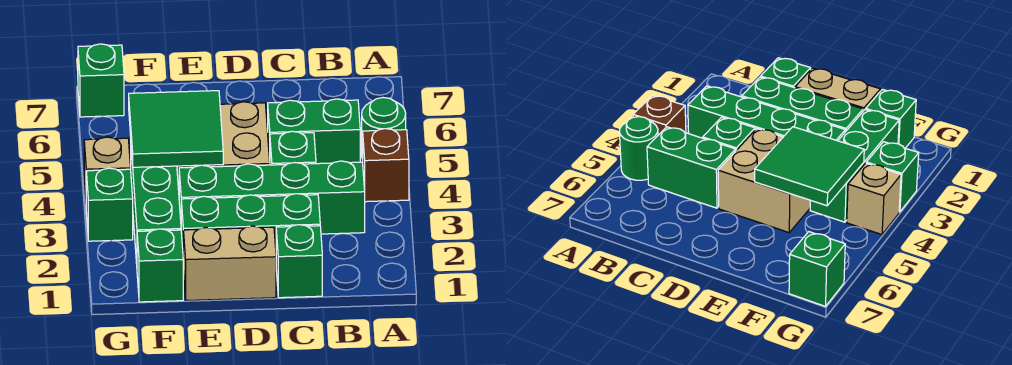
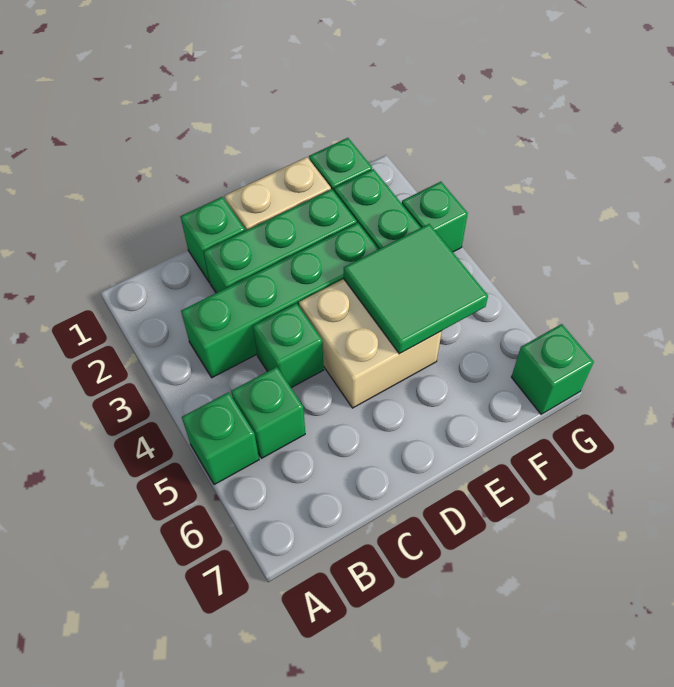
brown brick A4 level 1 -> none
green round brick A5 level 1 -> green brick A5 level 1
green brick B5:C5 level 1 -> green brick B5 level 1
tan brick G4 level 1 -> none

